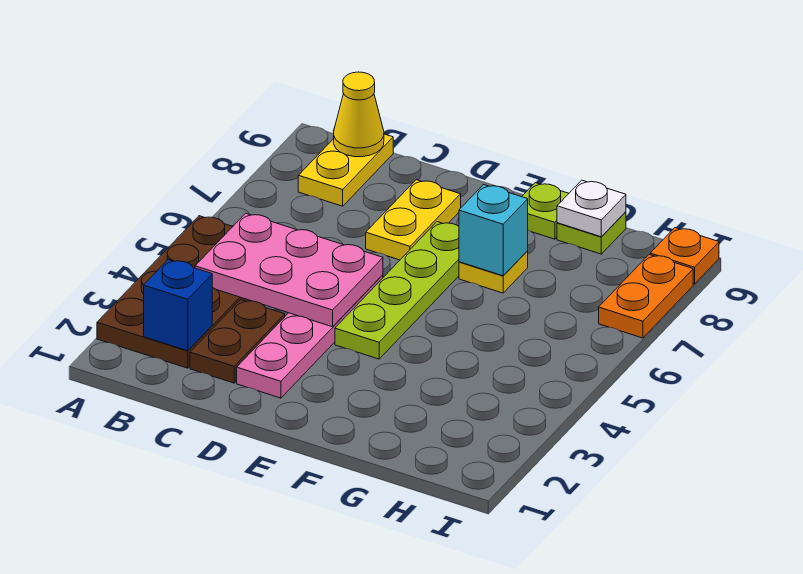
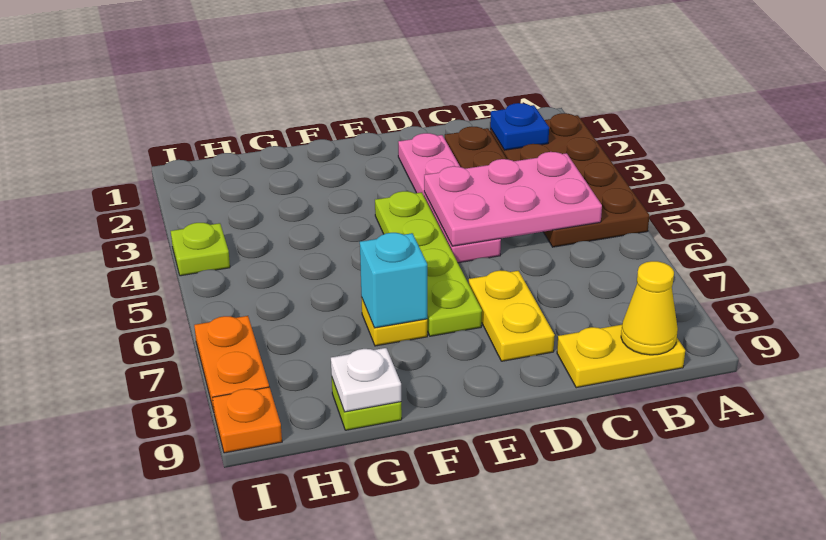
blue brick B2 level 2 -> blue plate B2 level 2
yellow plate B8:B9 level 1 -> yellow plate B9:C9 level 1
lime plate F9 level 1 -> lime plate I4 level 1

